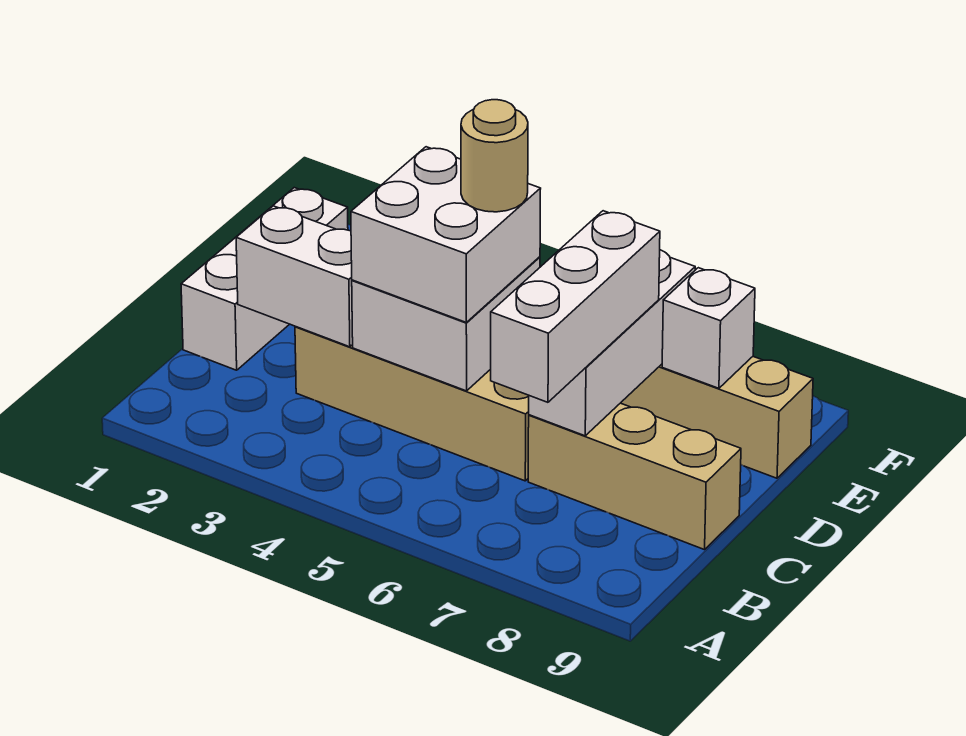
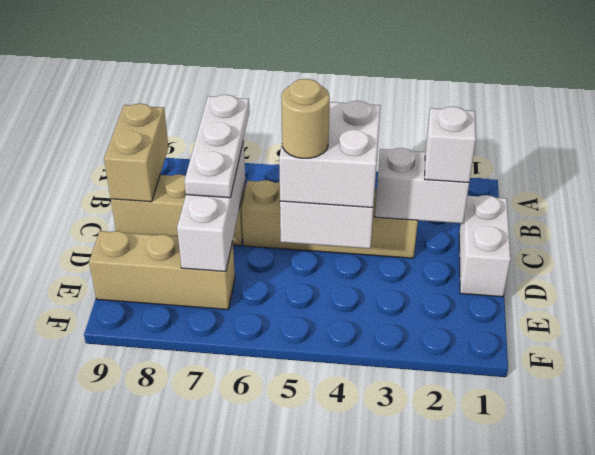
white brick B7:D7 level 3 -> white plate B7:D7 level 3
none -> tan brick B9:C9 level 2
white brick C1:E1 level 1 -> white brick C1:D1 level 1
white brick E8 level 2 -> white brick C2 level 3

